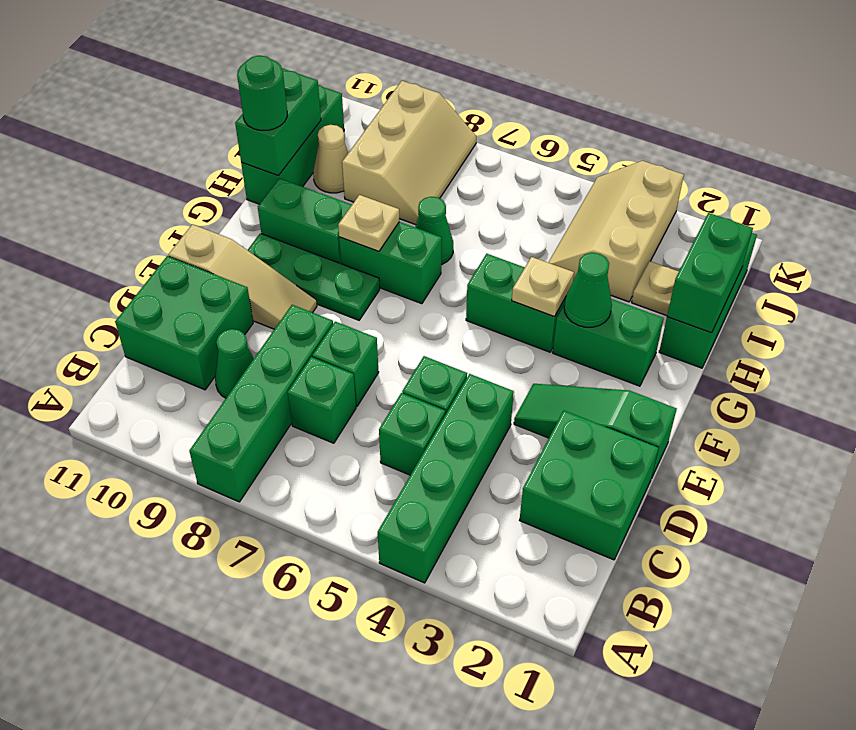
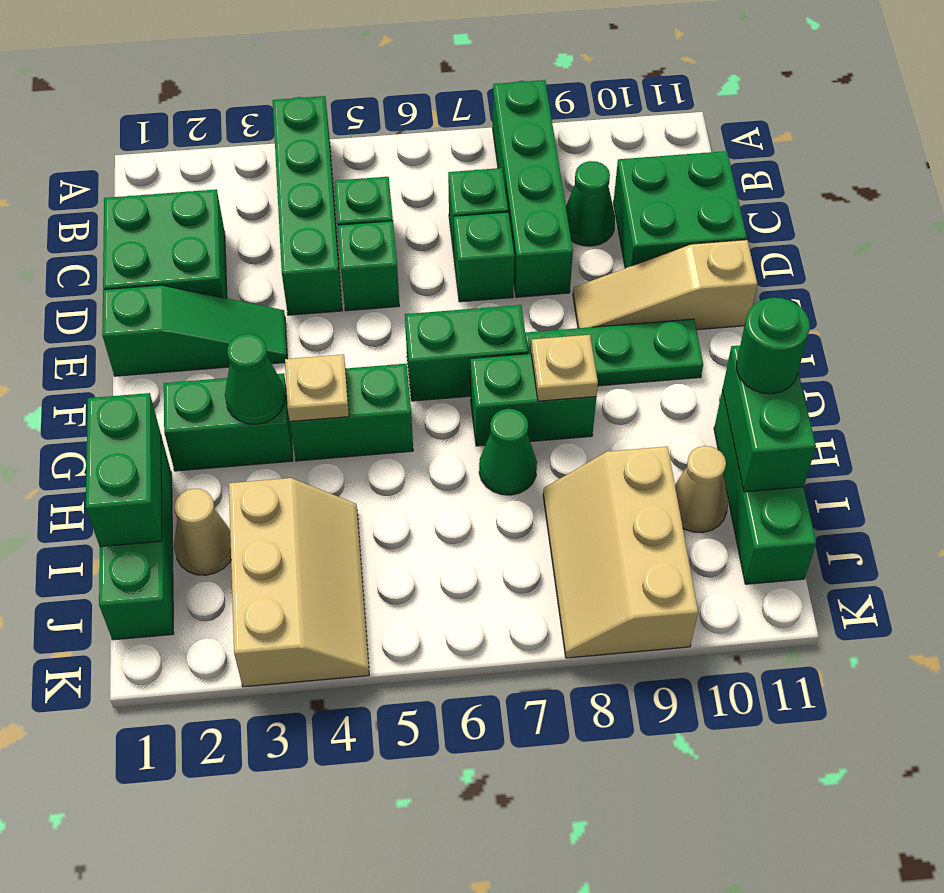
green brick G9:G10 level 1 -> green brick F6:F7 level 1
tan plate I2 level 1 -> tan cone I2 level 1

